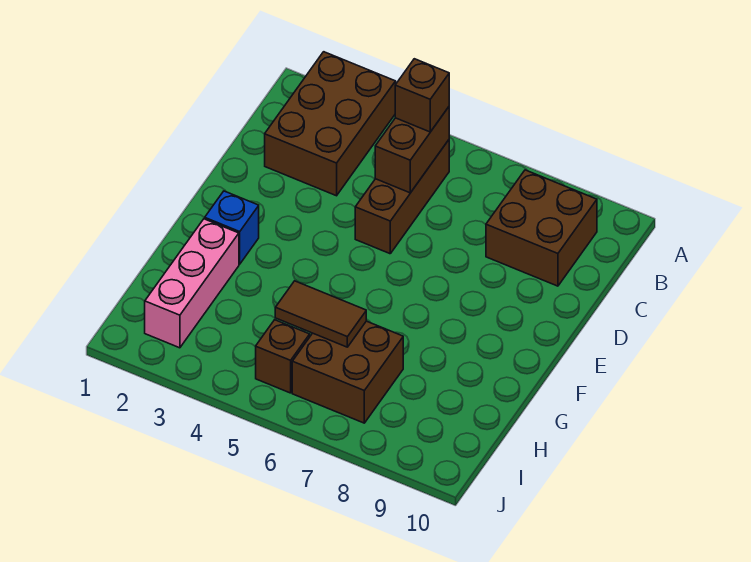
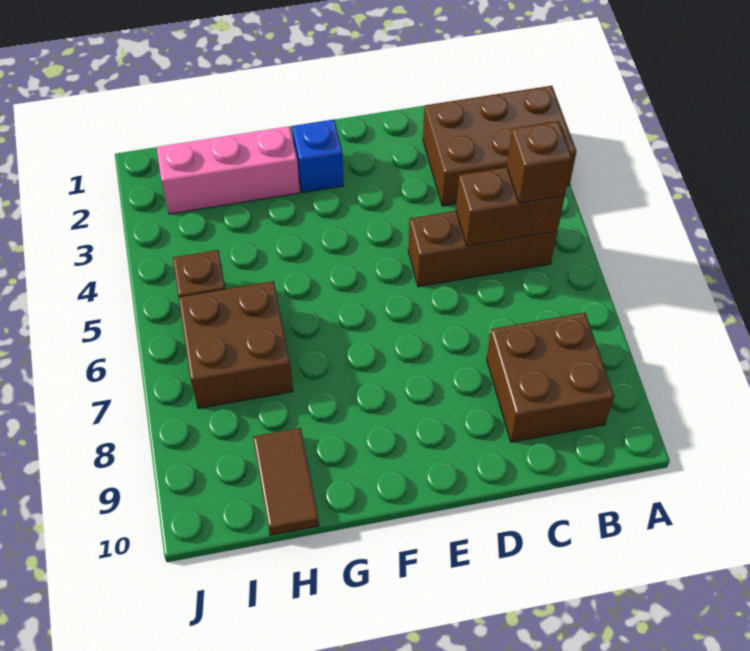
brown tile H5:H6 level 2 -> brown tile H9:H10 level 1

